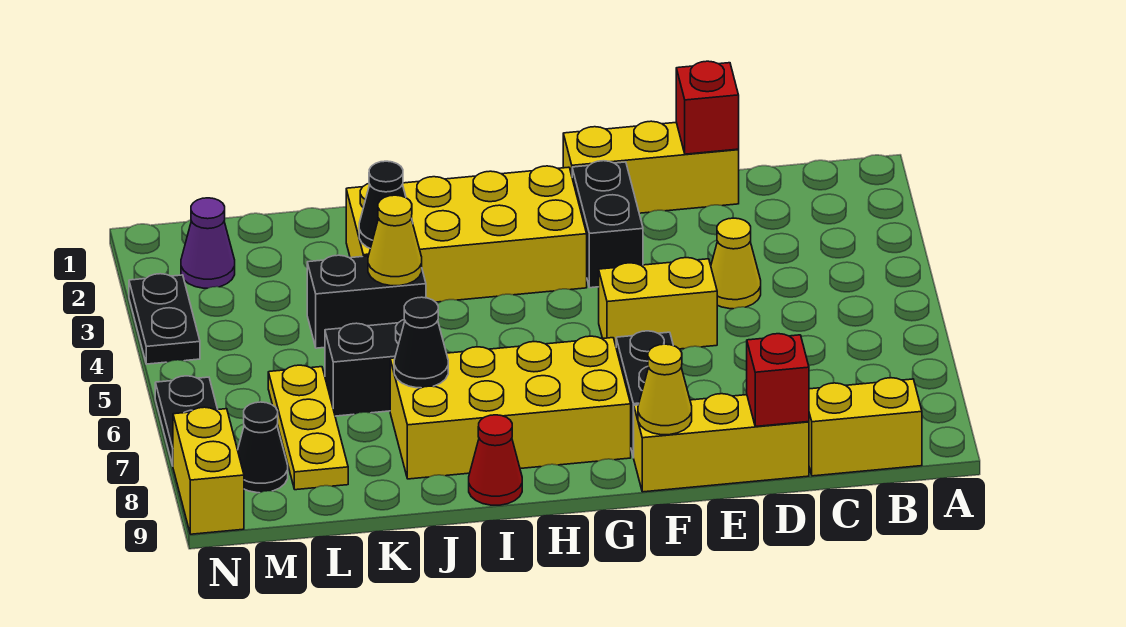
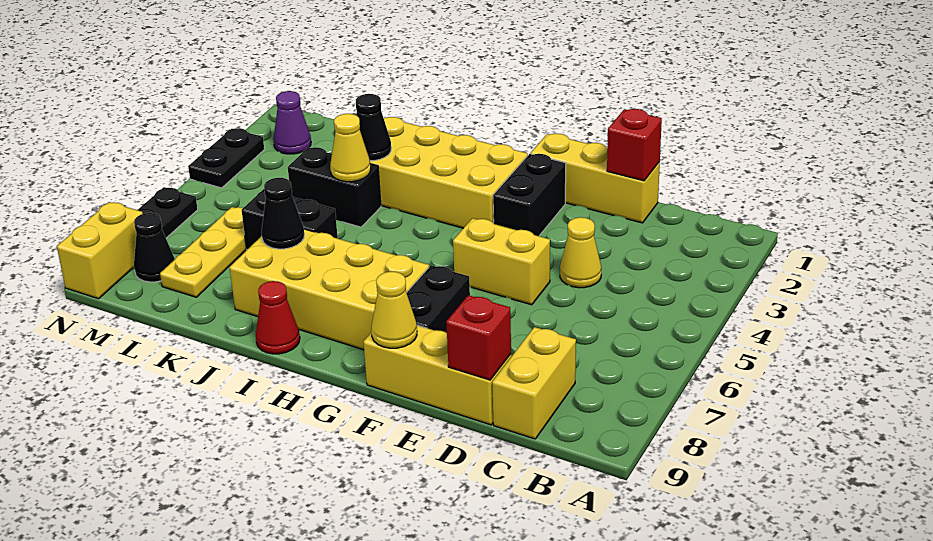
yellow brick B9:C9 level 1 -> yellow brick C8:C9 level 1

